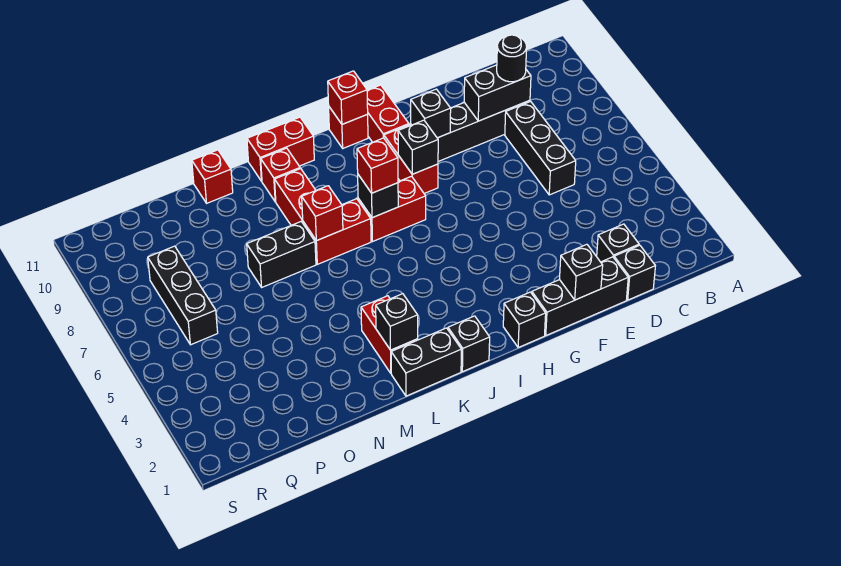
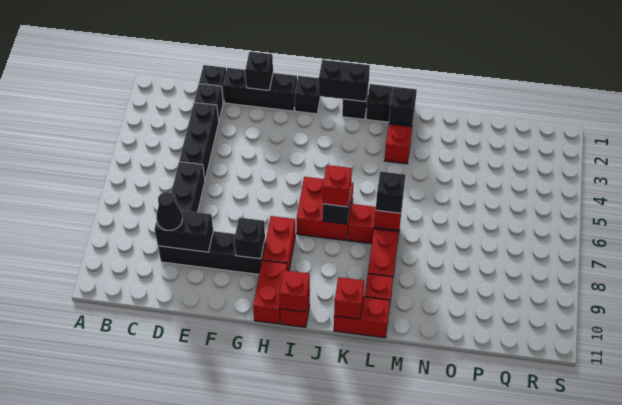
black round brick D9 level 3 -> black cone D9 level 3
black brick H8 level 2 -> black brick L7 level 3
red brick I7:J7 level 1 -> red brick I6:J7 level 1
black brick M7:N7 level 1 -> black brick I1:J1 level 2
red brick N11 level 1 -> red brick K11 level 2
black brick Q6:Q8 level 1 -> black brick D3:D5 level 1

